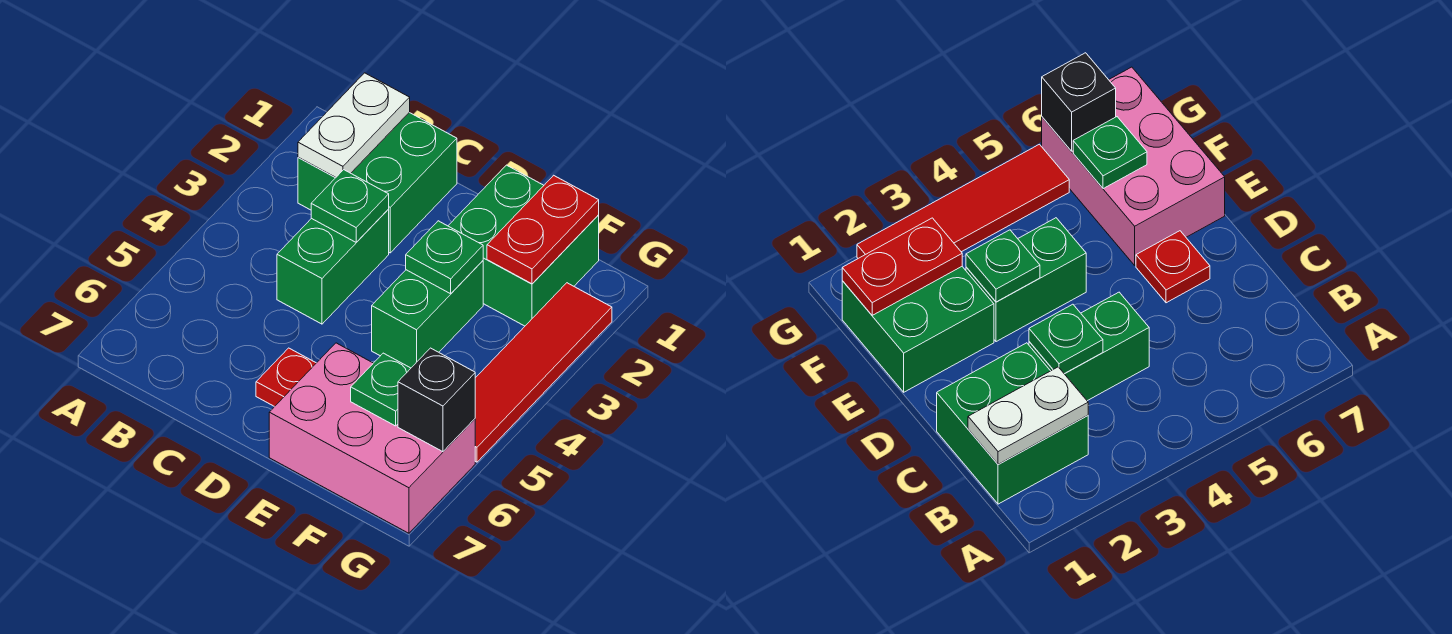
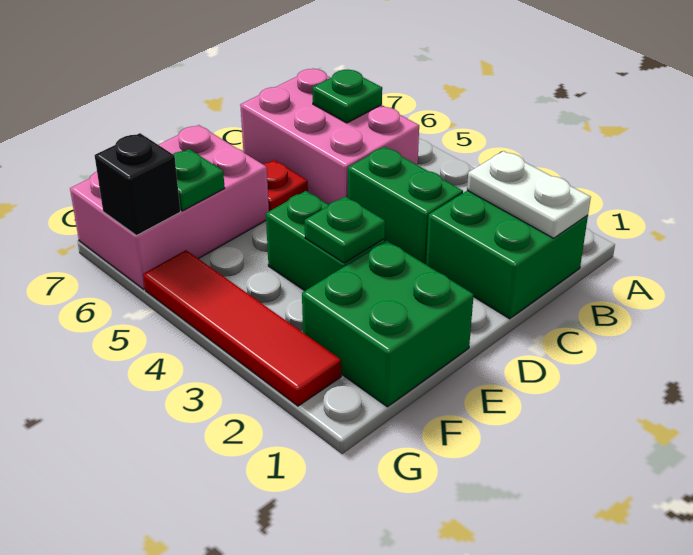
none -> pink brick B5:C7 level 1
green plate C3 level 2 -> green plate B6 level 2
red plate F1:F2 level 2 -> none

